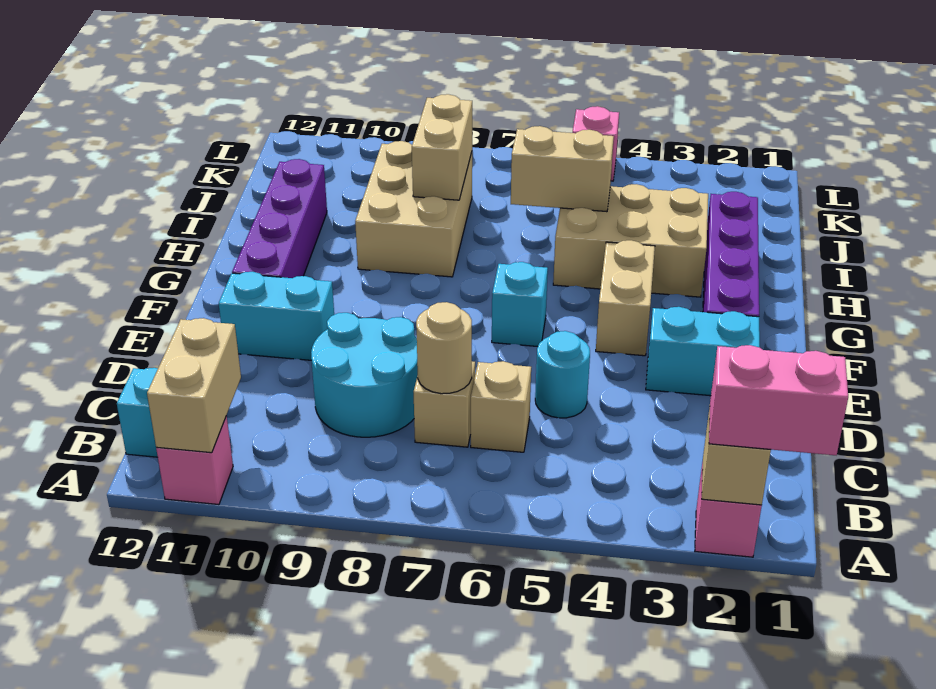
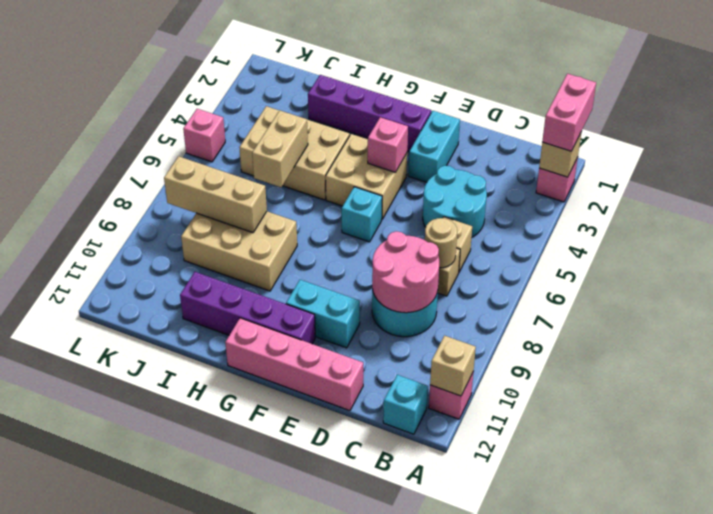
tan brick A11:B11 level 2 -> tan brick A11 level 2
none -> pink round brick C8:D9 level 2
cyan round brick D5 level 1 -> cyan round brick C4:D5 level 1
none -> pink brick D12:G12 level 1
cyan brick E10:E11 level 1 -> cyan brick E10:F10 level 1
tan brick F4:G4 level 1 -> tan brick F4:G5 level 1
none -> pink brick F4 level 2
tan brick H3:I5 level 1 -> tan brick H4:J5 level 1
tan brick I8:J8 level 2 -> tan brick I8:K8 level 2

